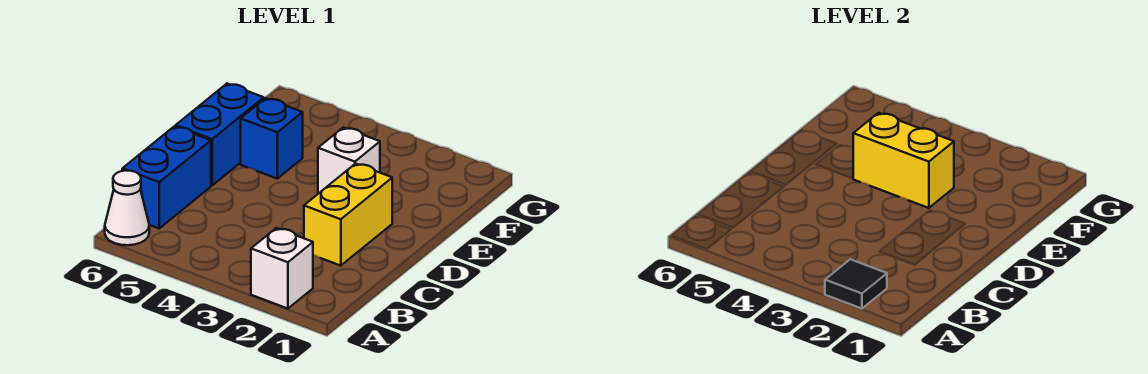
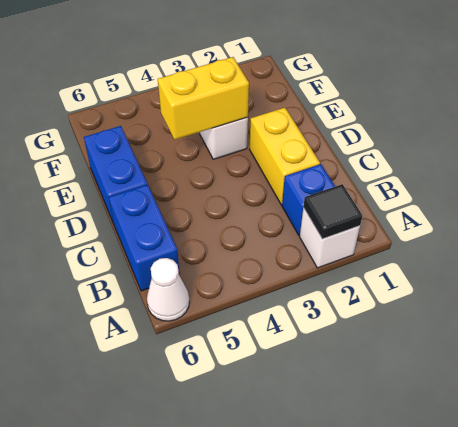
blue brick E5 level 1 -> blue brick B2 level 1

